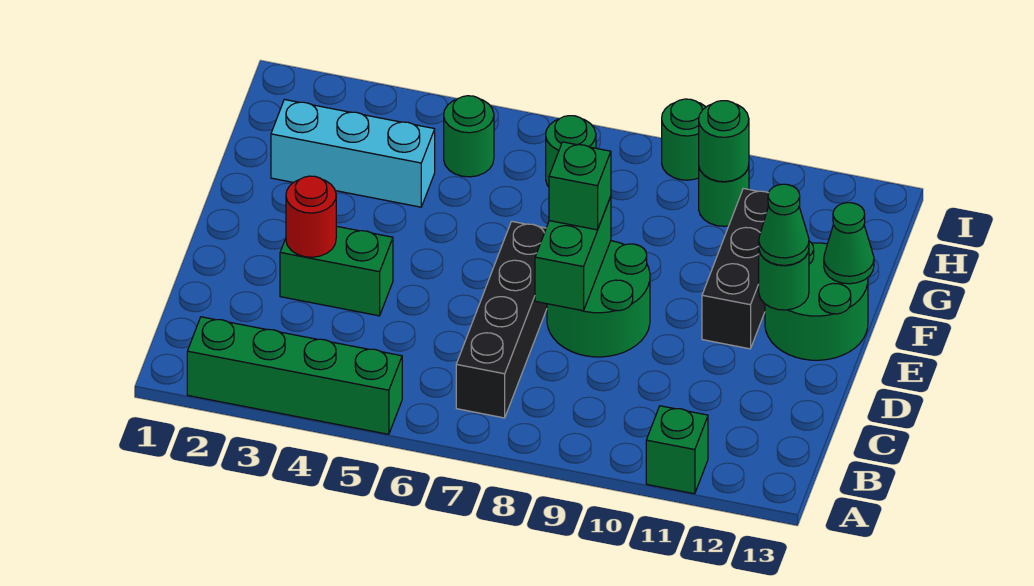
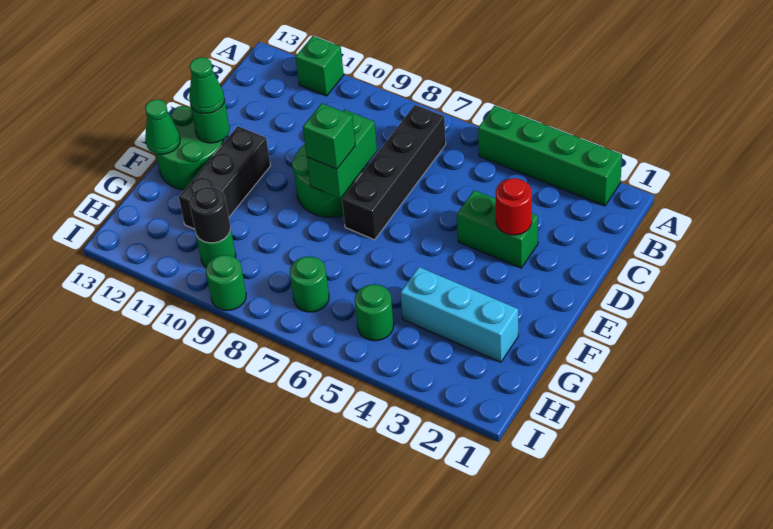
green round brick H10 level 2 -> black round brick H10 level 2

